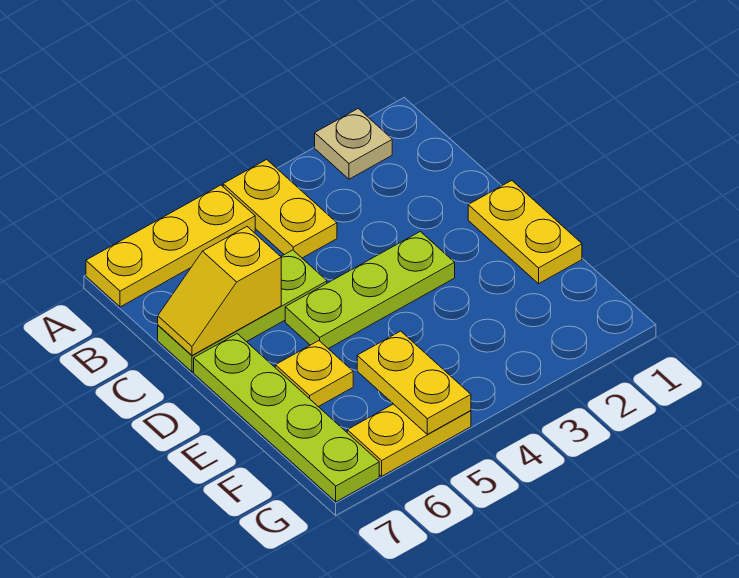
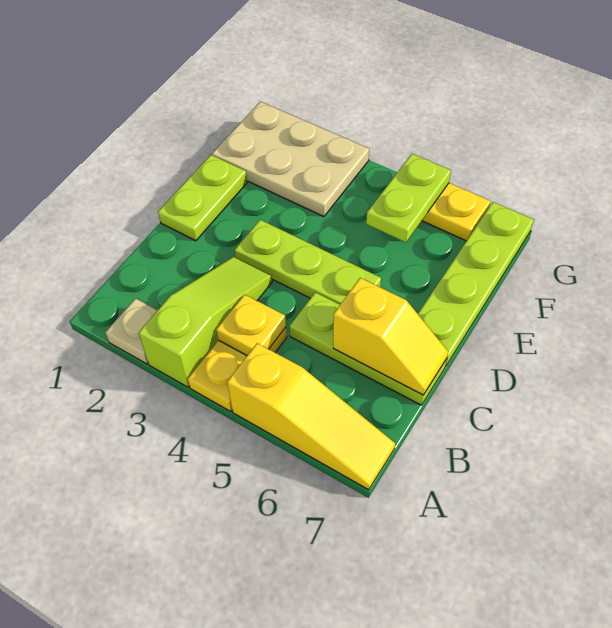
none -> lime slope A3:C3 level 1 top A
yellow plate A5:A7 level 1 -> yellow slope A5:A7 level 1 top 5
yellow plate D1:E1 level 1 -> lime plate D1:E1 level 1
yellow plate E6 level 1 -> yellow plate B4 level 2
none -> tan plate F1:G3 level 1
yellow plate F5:G5 level 2 -> lime plate F5:G5 level 2

